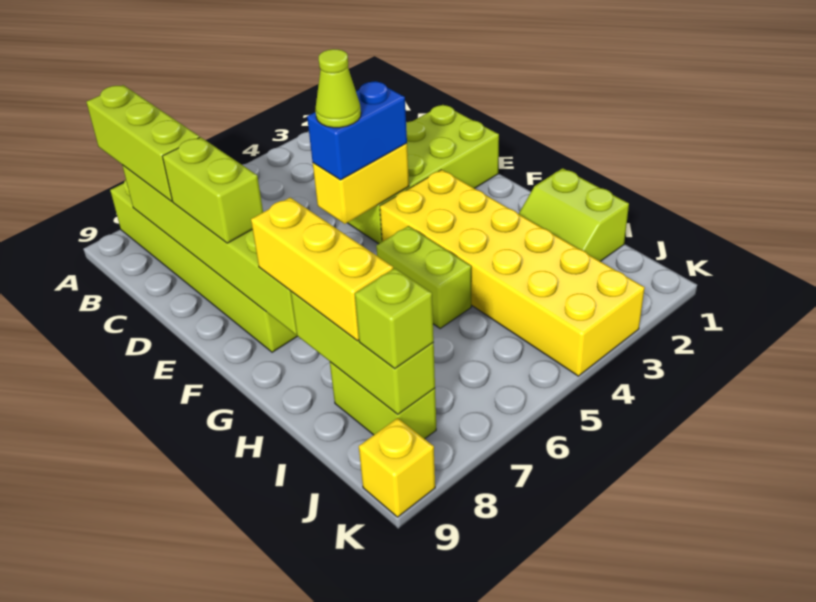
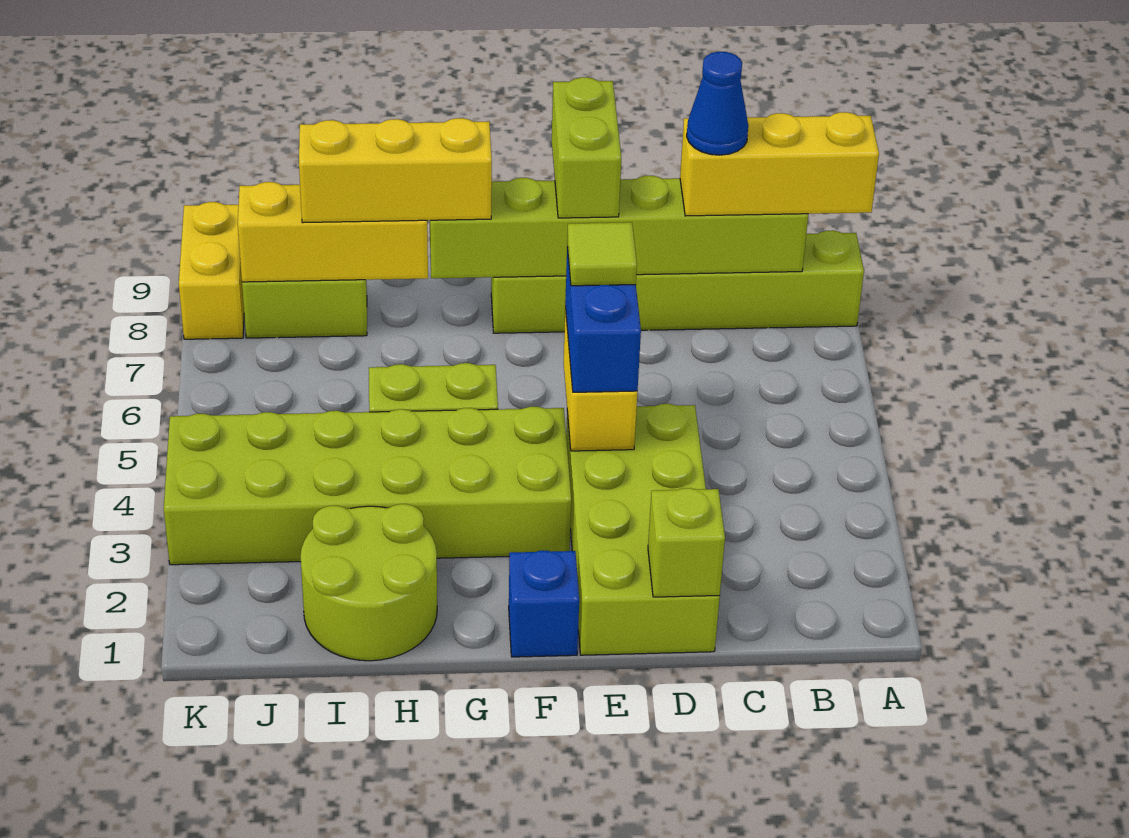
lime brick A8:C8 level 3 -> yellow brick A8:C8 level 3
none -> blue cone C8 level 4
lime brick D8:E8 level 3 -> lime brick E8:E9 level 3
lime cone E5 level 4 -> lime tile E5 level 4
none -> blue brick F1 level 1
yellow brick F3:K4 level 1 -> lime brick F3:K4 level 1
lime slope H1:I2 level 1 top 1 -> lime round brick H1:I2 level 1
lime brick H8:J8 level 2 -> yellow brick H8:J8 level 2
lime brick J8 level 3 -> lime brick D1 level 2
yellow brick K9 level 1 -> yellow brick K8:K9 level 1

